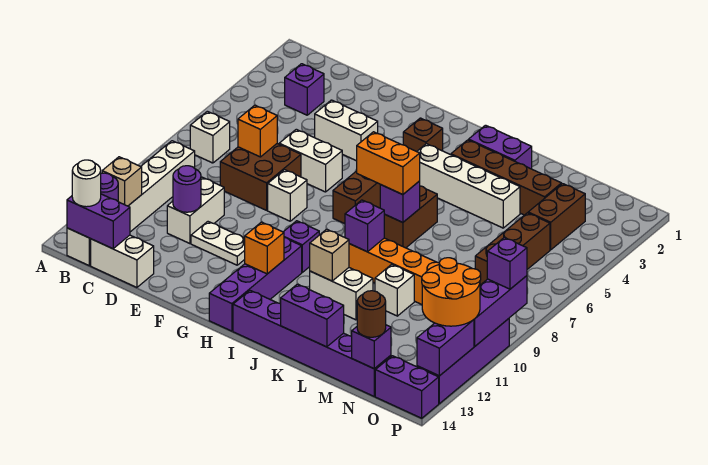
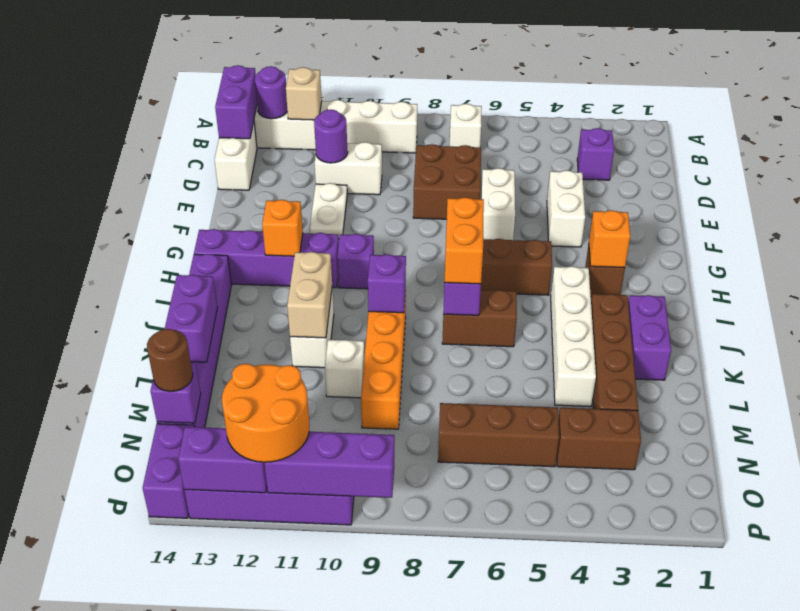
white round brick B14 level 3 -> none
orange brick D7 level 2 -> orange brick H3 level 2
white brick F8 level 1 -> none
tan brick J11 level 2 -> tan brick J11:K11 level 2
purple brick P9 level 3 -> none

